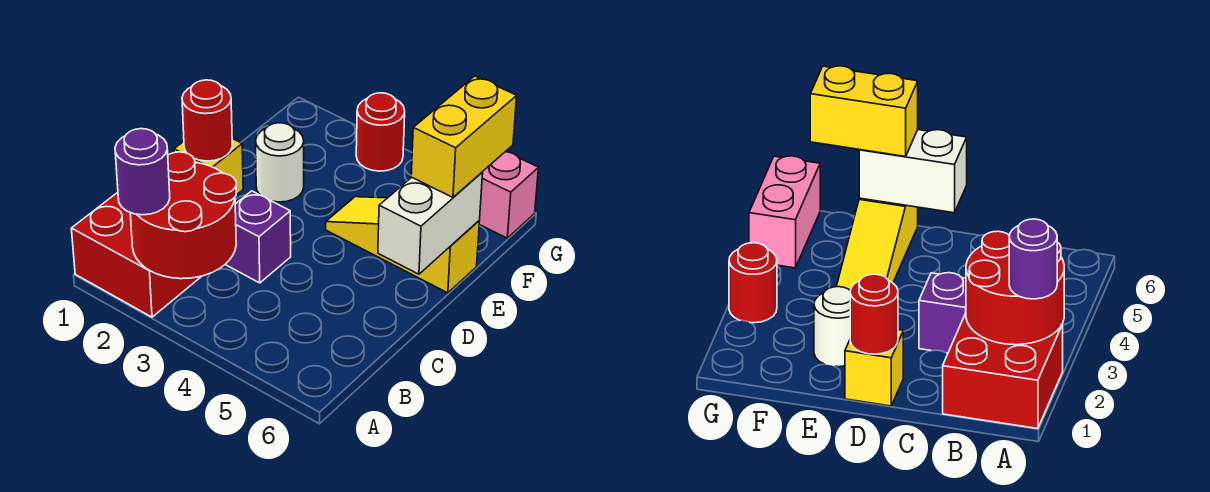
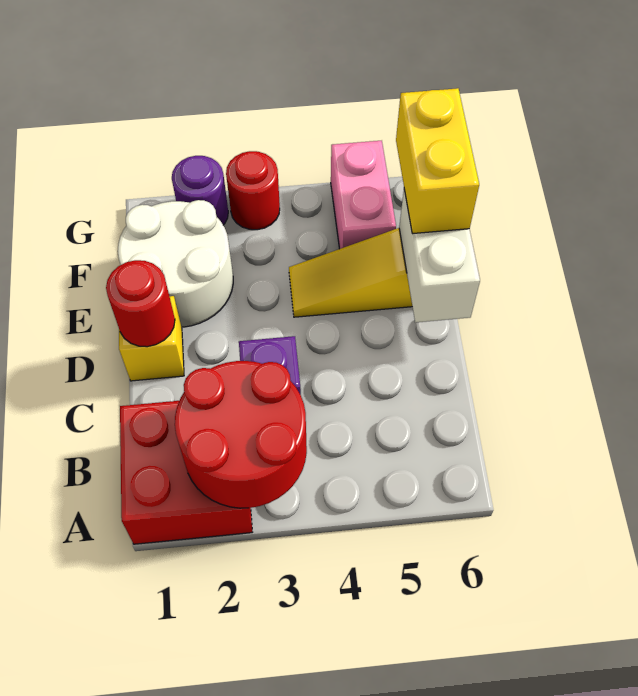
purple round brick A2 level 3 -> purple round brick G2 level 1
white round brick E2 level 1 -> white round brick E1:F2 level 1
pink brick G5:G6 level 1 -> pink brick F5:G5 level 1

